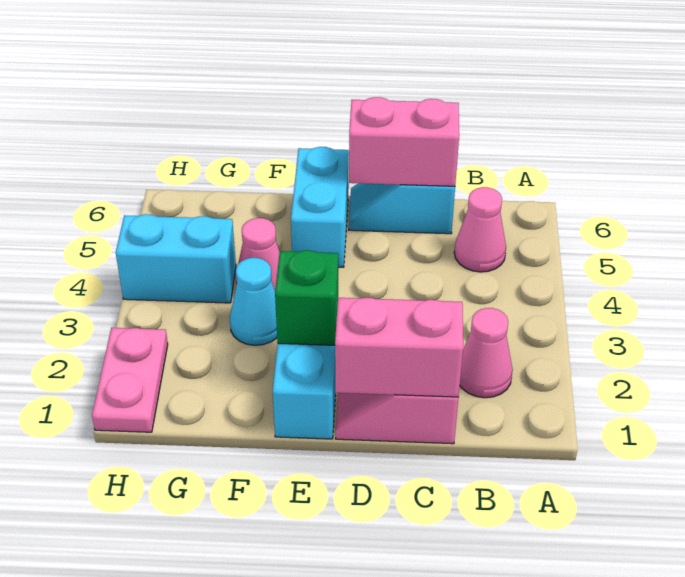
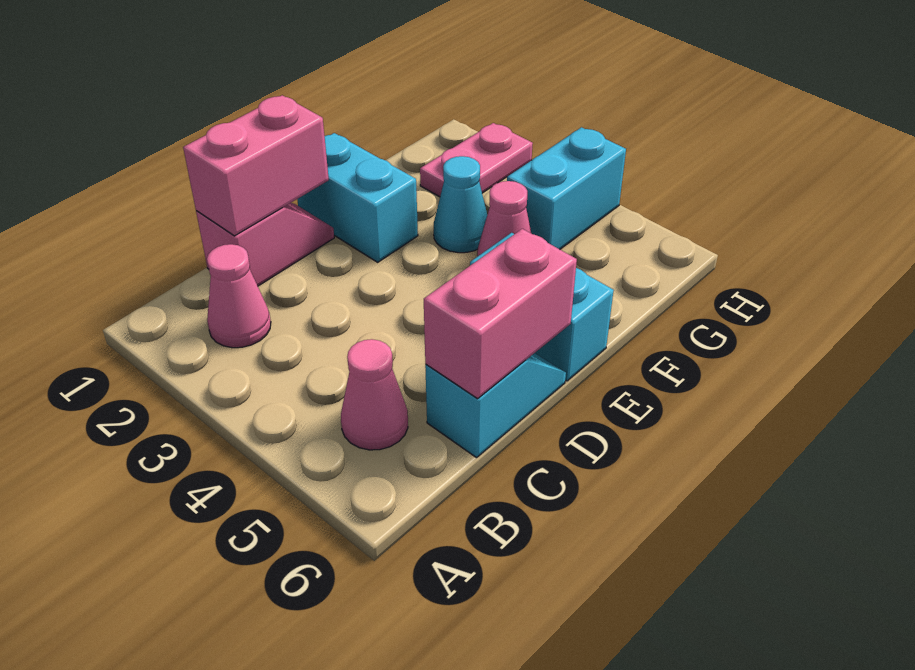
green brick E2 level 2 -> none
pink plate H1:H2 level 1 -> pink plate G2:H2 level 1

